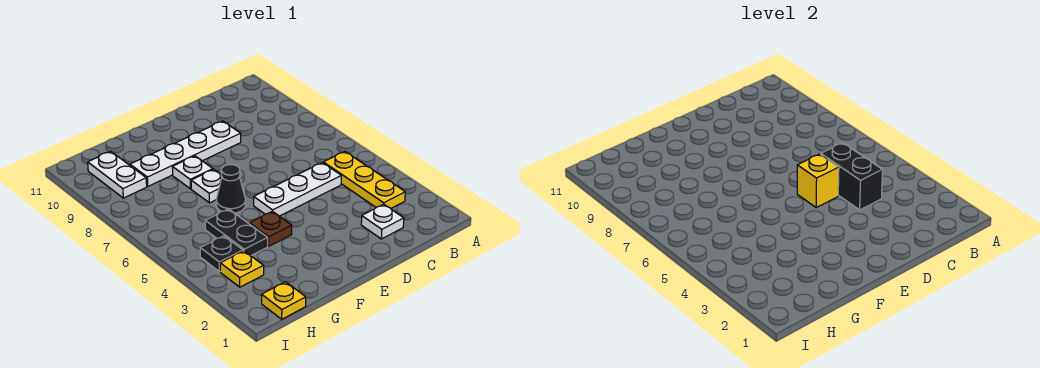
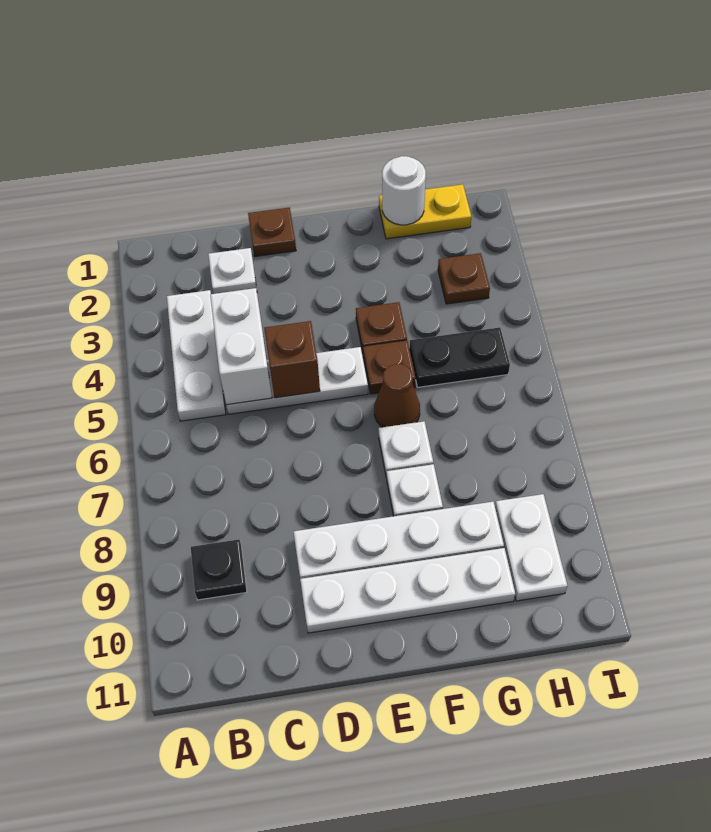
yellow plate B3:B5 level 1 -> white plate B3:B5 level 1
black brick C4:C5 level 2 -> white brick C4:C5 level 2
none -> brown plate D1 level 1
yellow brick D5 level 2 -> brown brick D5 level 2
none -> white plate D10:G10 level 1
none -> brown plate F5 level 1
black cone F6 level 1 -> brown cone F6 level 1
none -> white round brick G1 level 2
black plate G4:G5 level 1 -> black plate G5:H5 level 1
yellow plate H1 level 1 -> yellow plate G1:H1 level 1
yellow plate H3 level 1 -> brown plate H3 level 1
black plate H4 level 1 -> black plate B9 level 1

